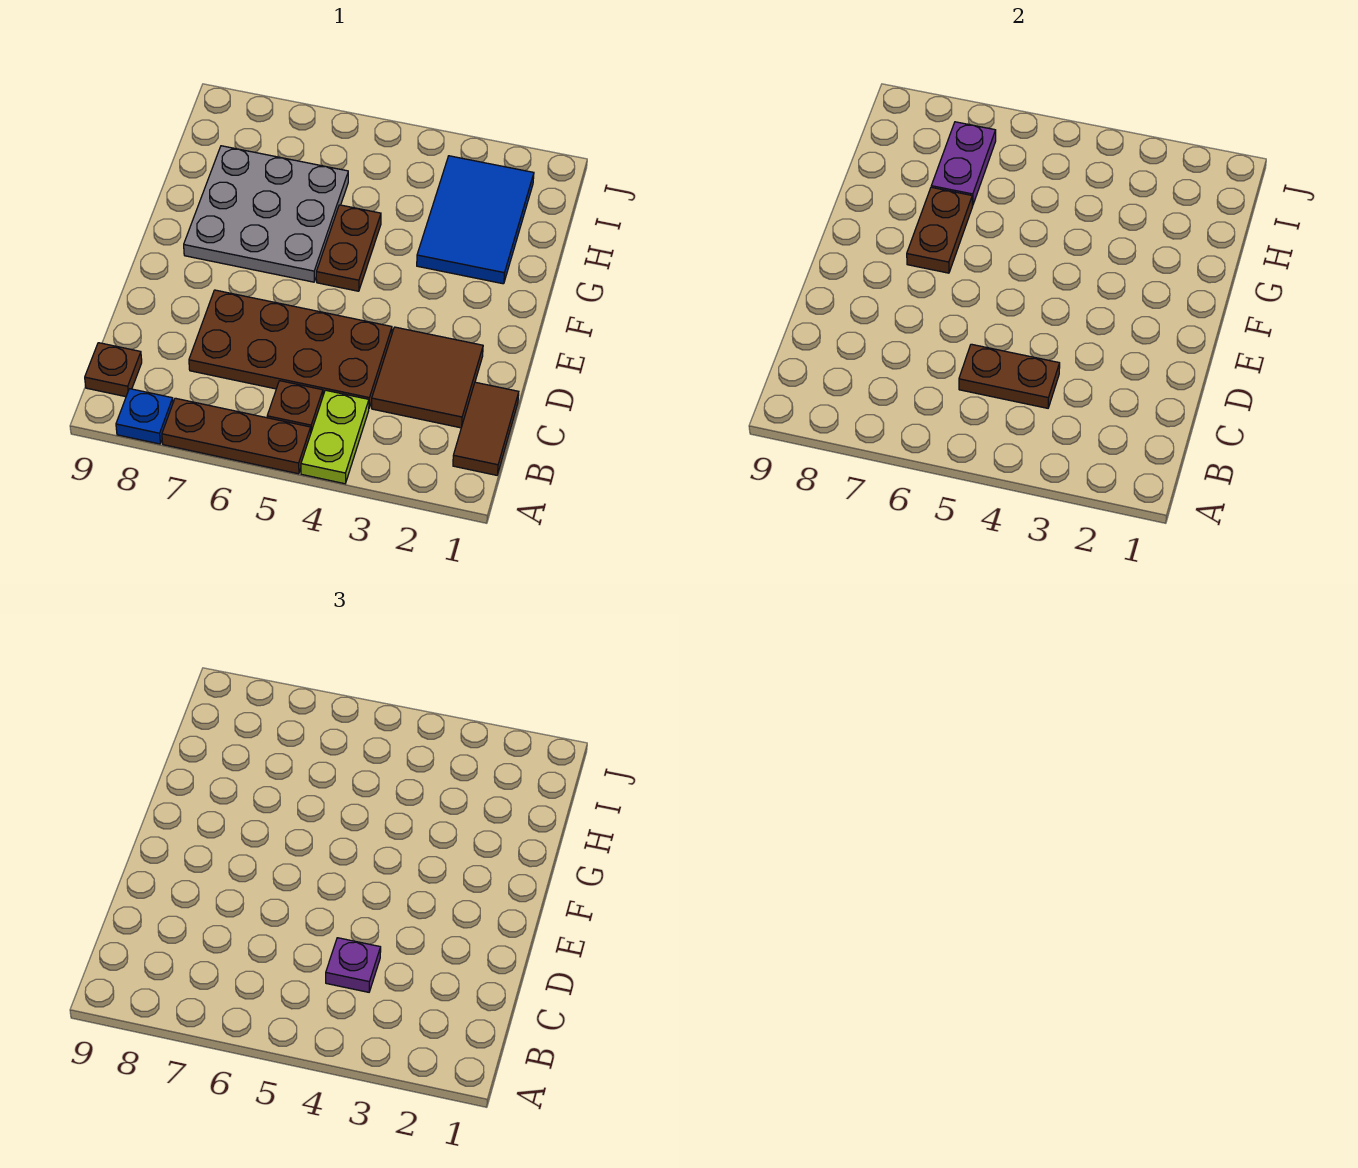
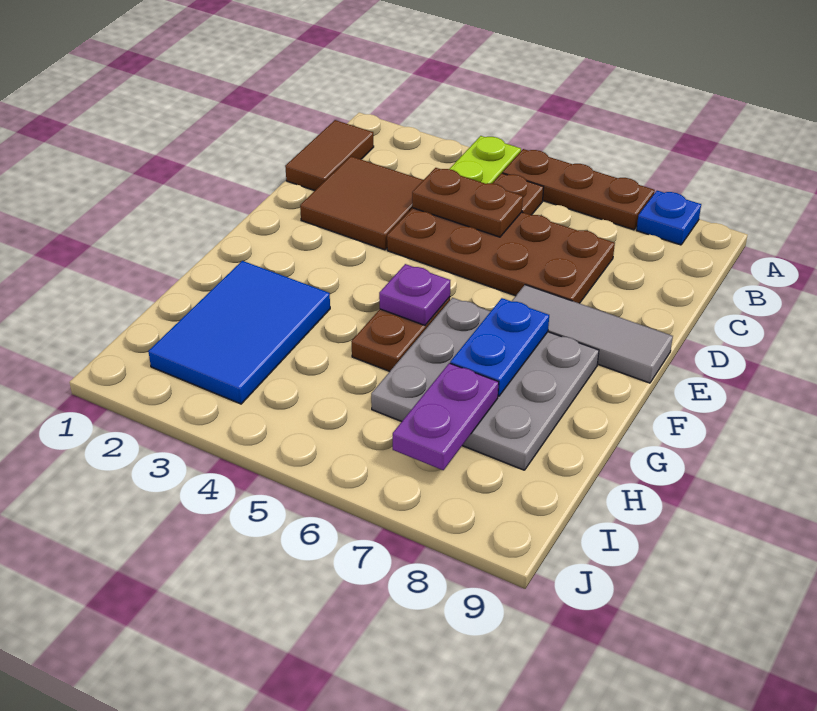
brown plate B9 level 1 -> none
purple plate C4 level 3 -> purple plate F5 level 2
none -> grey tile E7:E9 level 1
brown plate F7:G7 level 2 -> blue plate F7:G7 level 2

